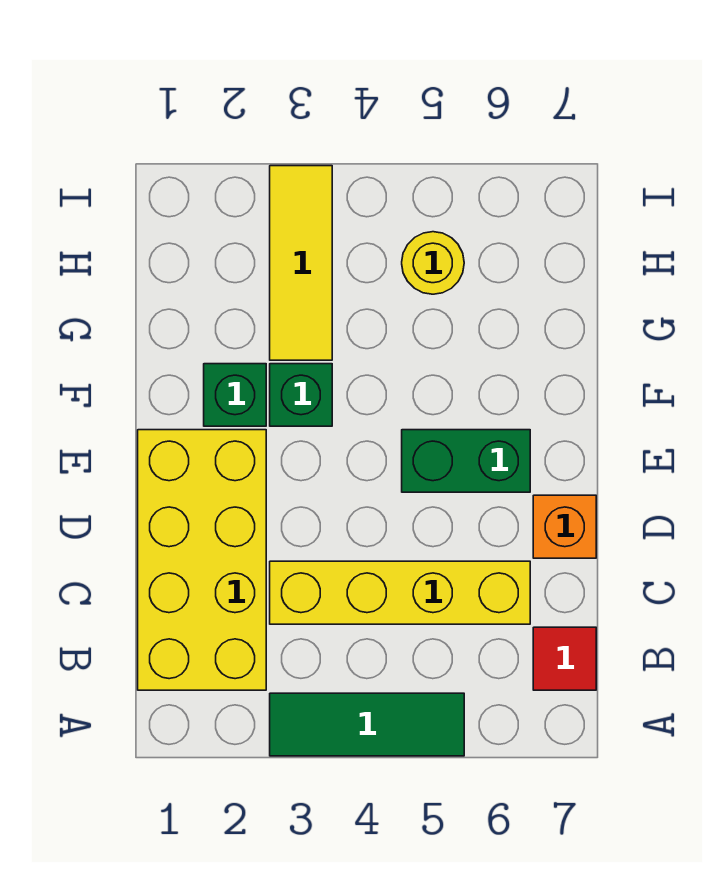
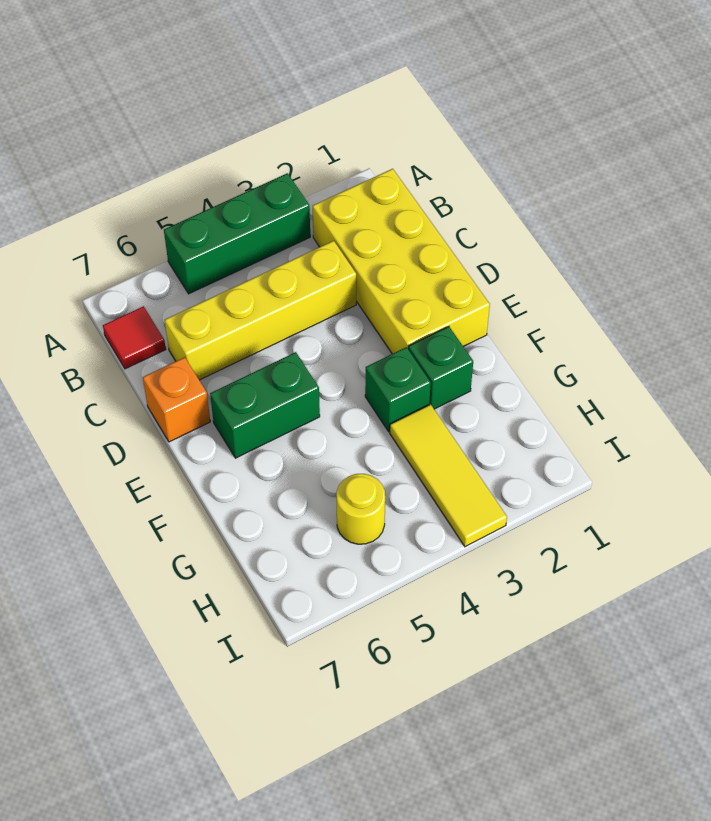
green tile A3:A5 level 1 -> green brick A3:A5 level 1

